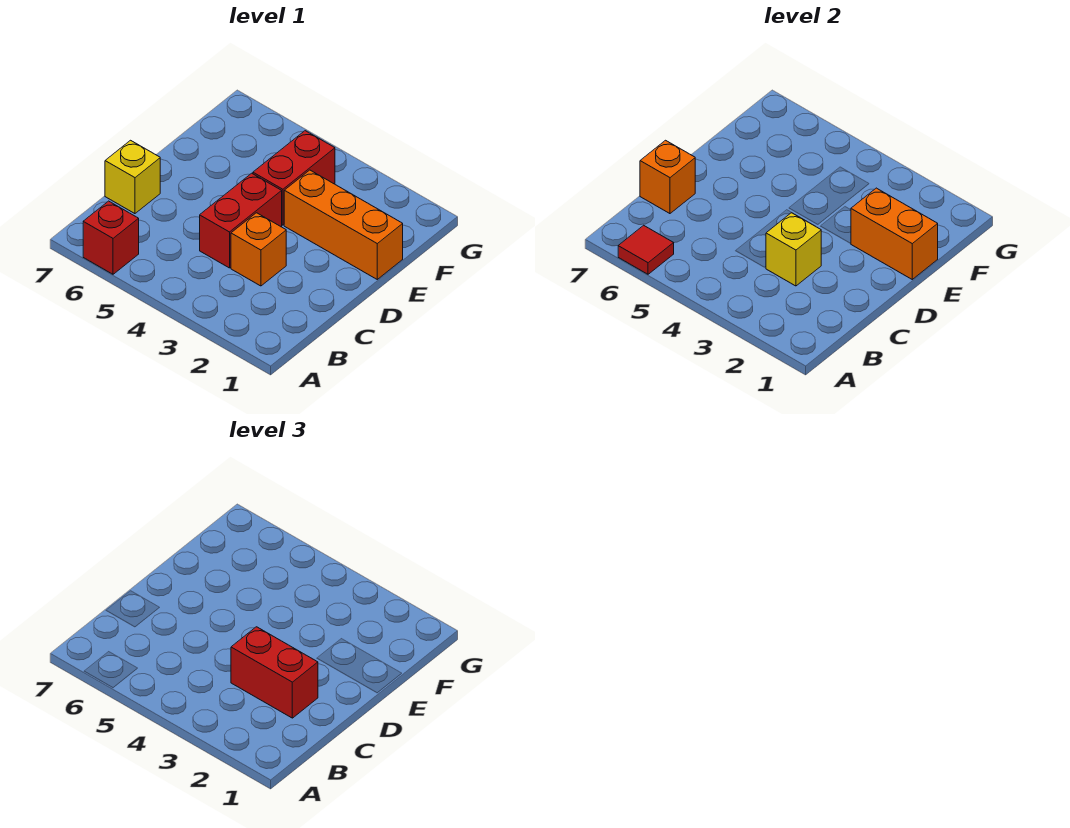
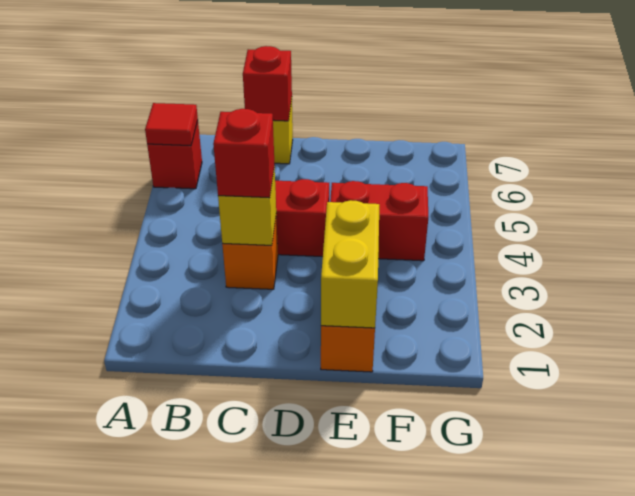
red brick C2:C3 level 3 -> red brick C3 level 3
orange brick C7 level 2 -> red brick C7 level 2
orange brick E1:E2 level 2 -> yellow brick E1:E2 level 2

